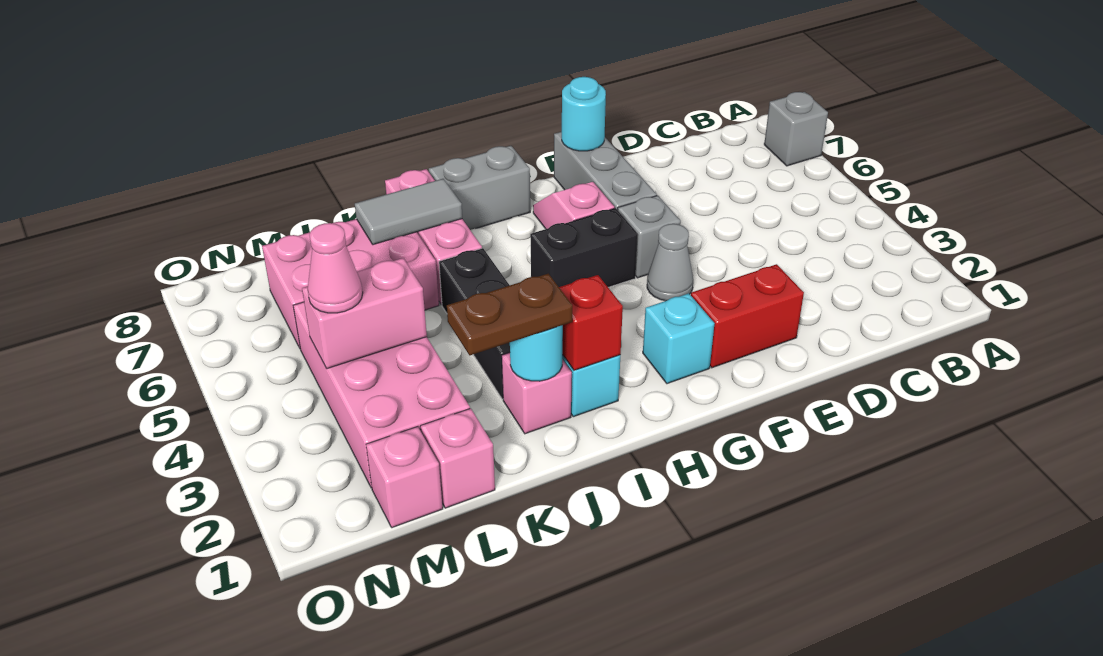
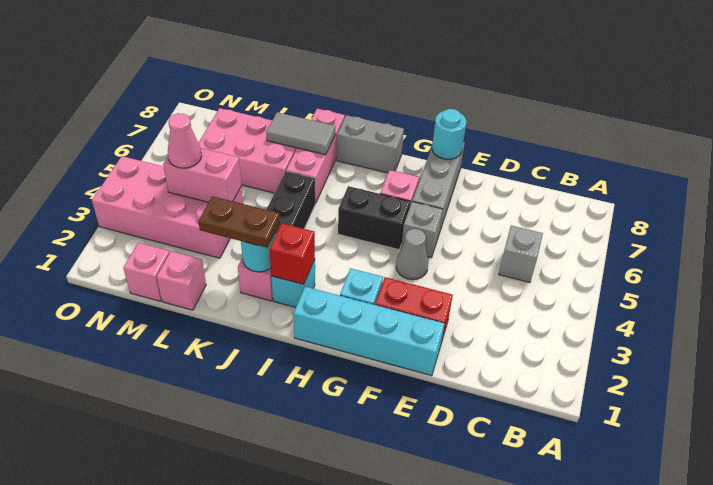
grey brick A7 level 1 -> grey brick C5 level 1
none -> cyan brick E1:H1 level 1
pink brick L2:M5 level 1 -> pink brick L3:O4 level 1

